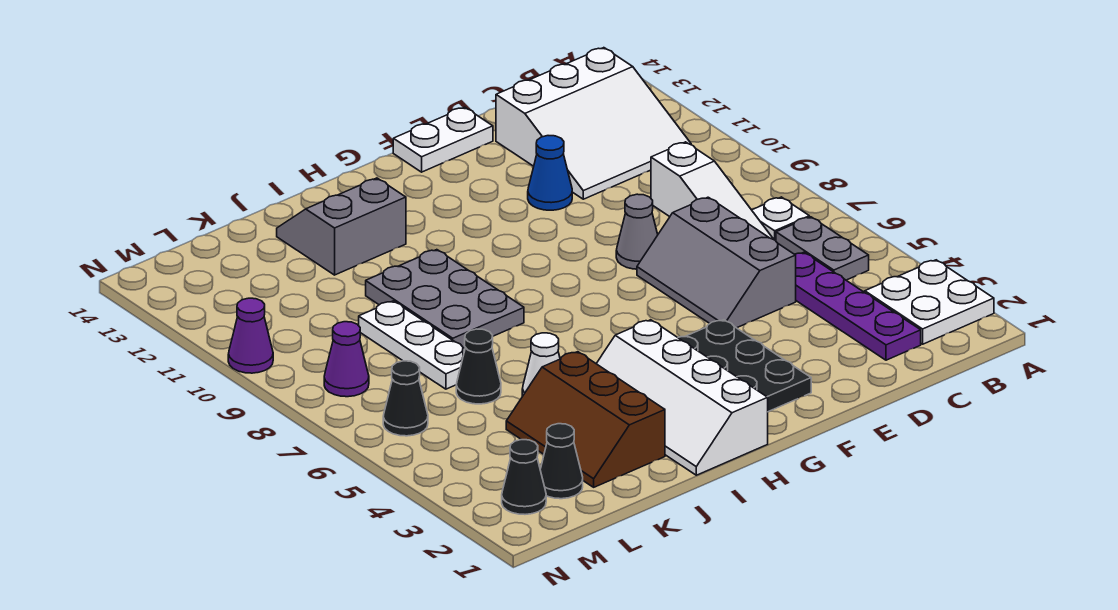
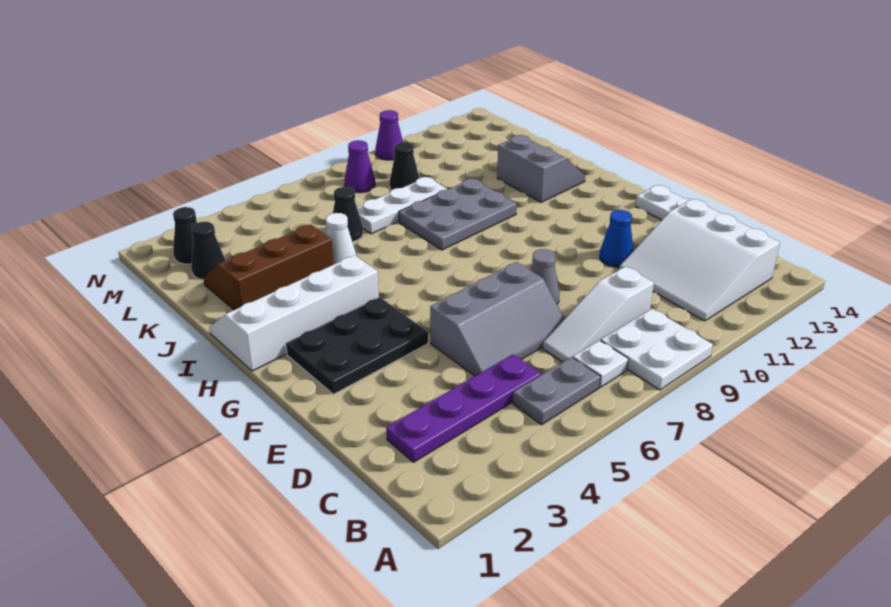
white plate A2:B3 level 1 -> white plate A8:B9 level 1
grey slope D5:E7 level 1 top D -> grey slope D5:E7 level 1 top E
black cone M6 level 1 -> black cone L9 level 1

